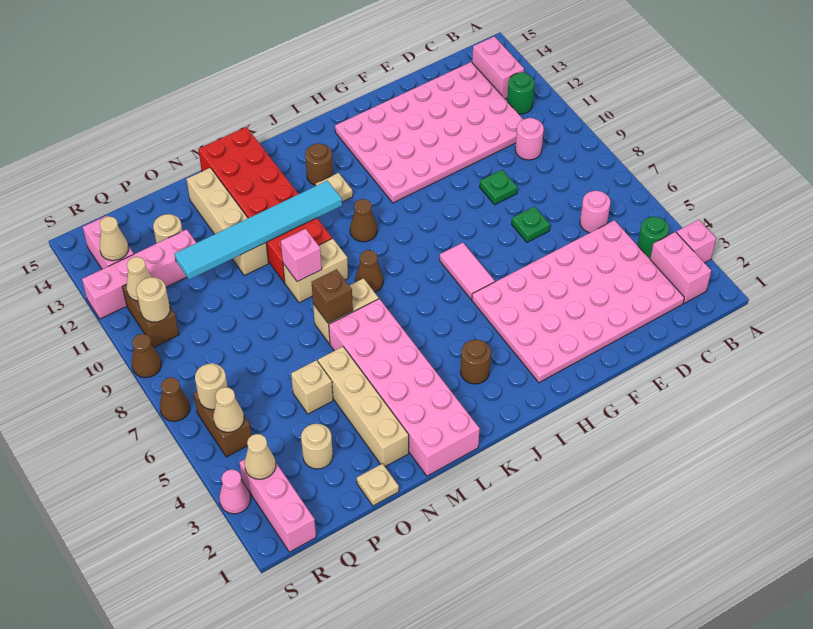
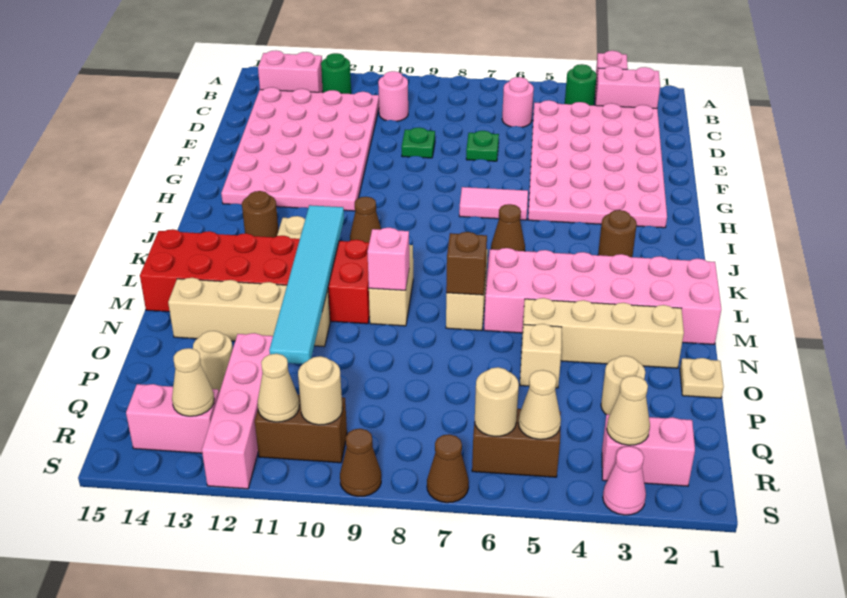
brown cone K8 level 1 -> brown cone J6 level 1
pink brick R1:R3 level 1 -> pink brick R2:R3 level 1

